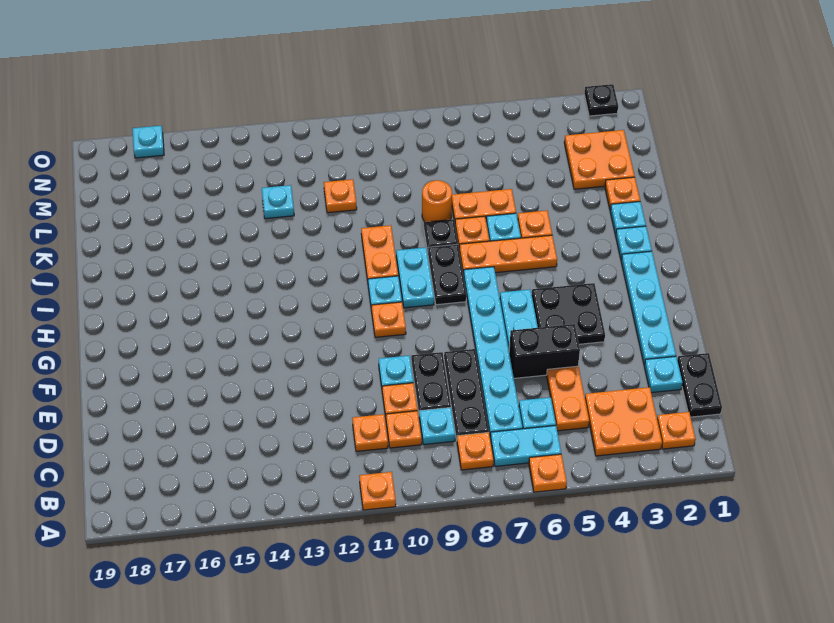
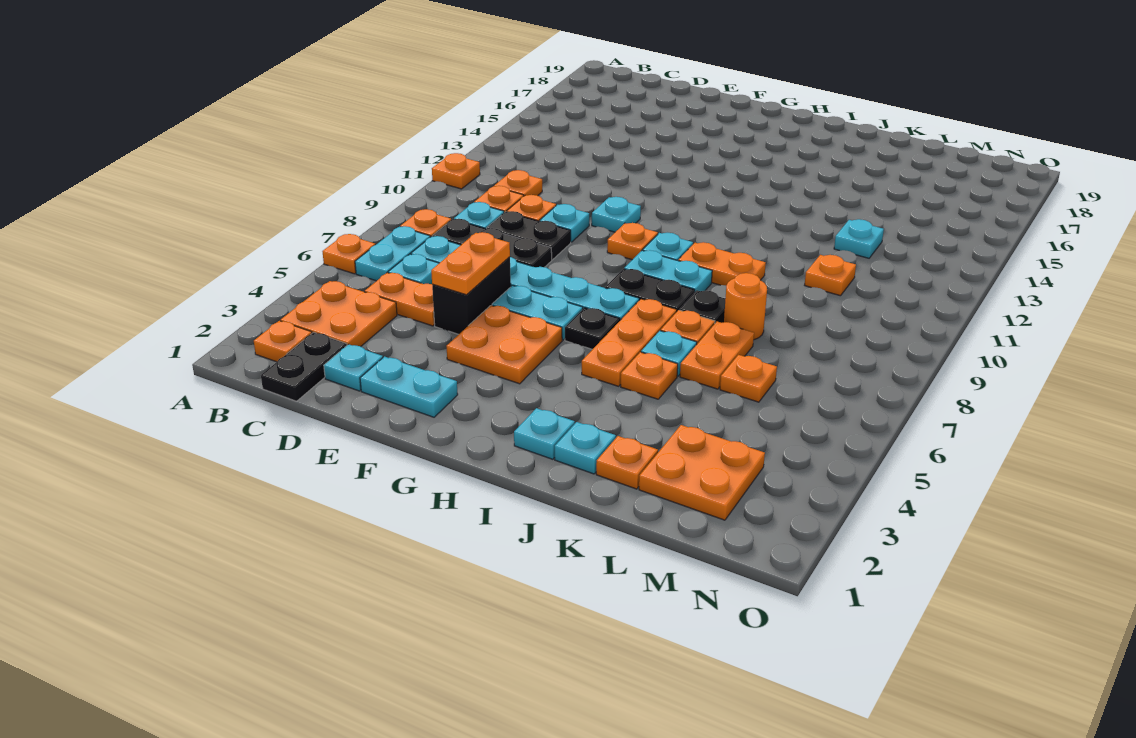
black plate C1:D1 level 1 -> black plate C1:C2 level 1
cyan plate E2:H2 level 1 -> cyan plate E2:F2 level 1
none -> orange plate E5:E6 level 2
black plate F4:G5 level 1 -> orange plate F4:G5 level 1
none -> orange plate L6 level 1
black plate O2 level 1 -> black plate H6 level 1
cyan plate O17 level 1 -> cyan plate F11 level 1

